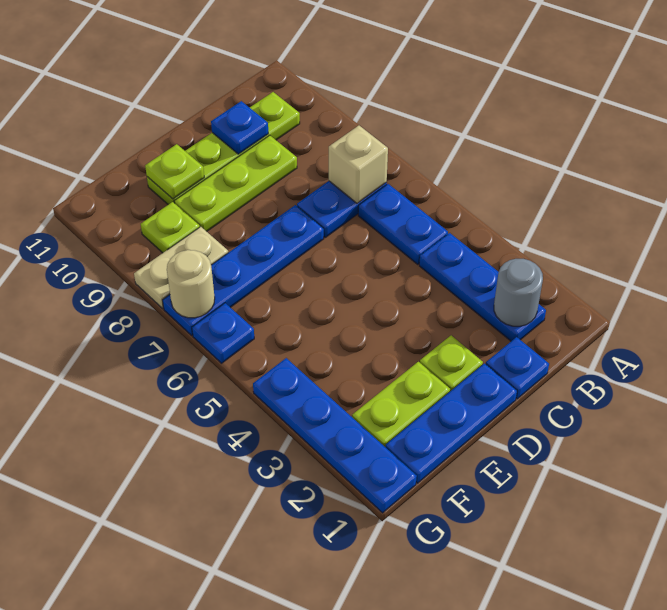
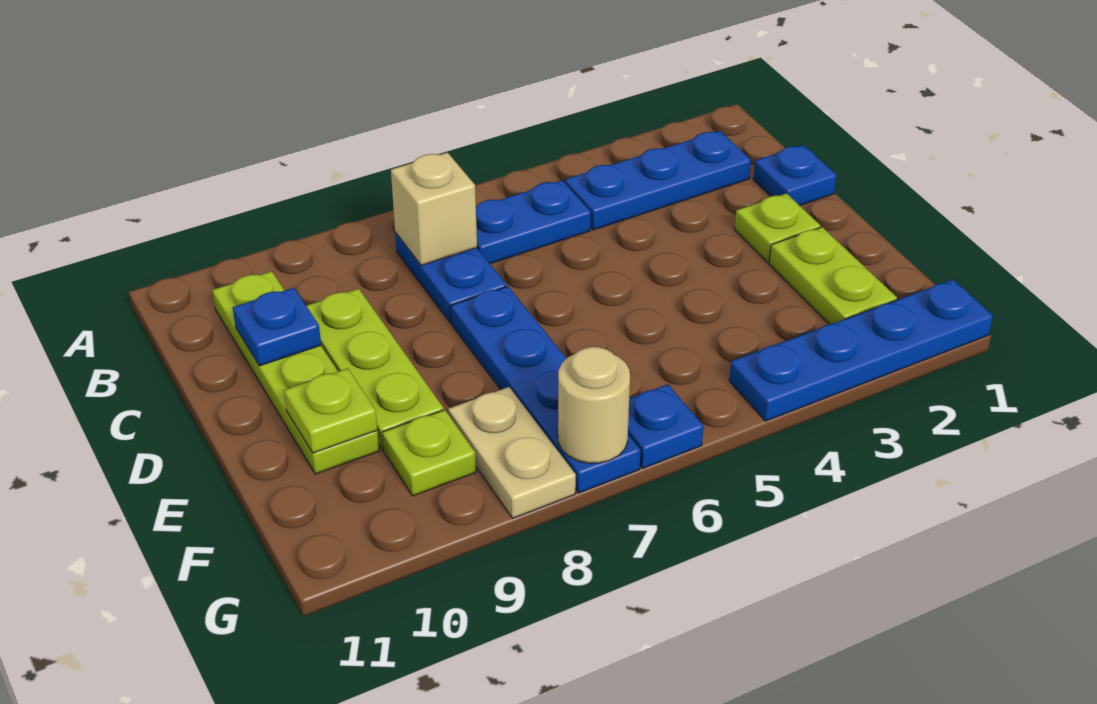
grey round brick B2 level 2 -> none
blue plate D1:F1 level 1 -> none

